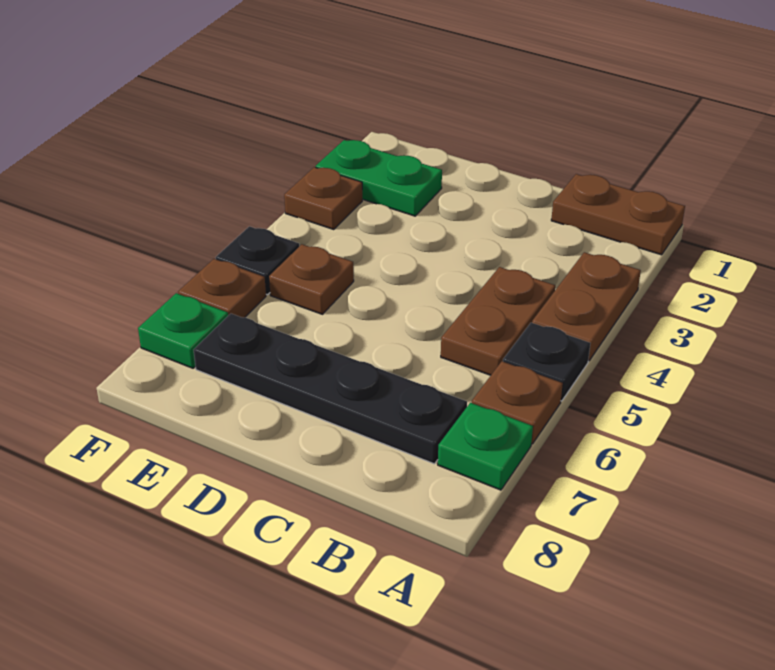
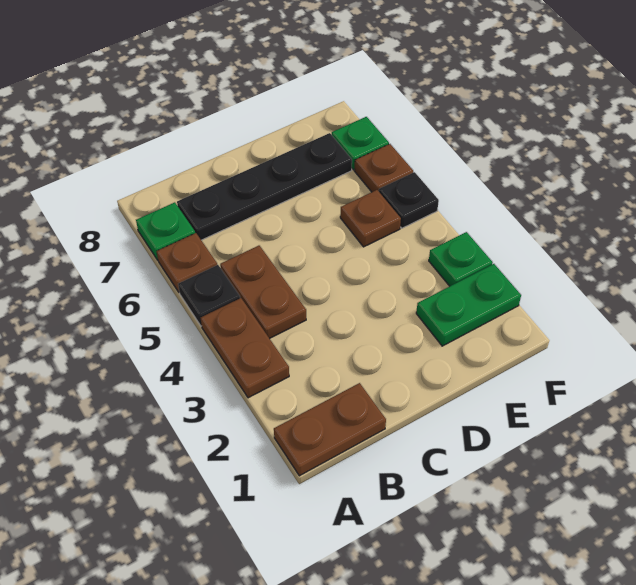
brown plate F3 level 1 -> green plate F3 level 1

